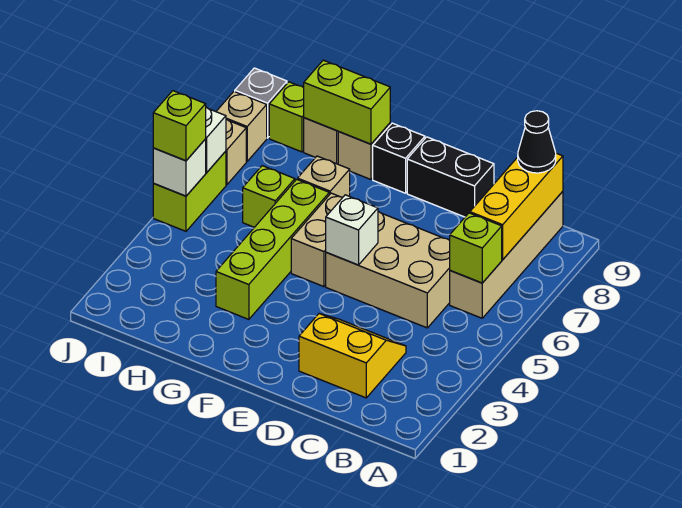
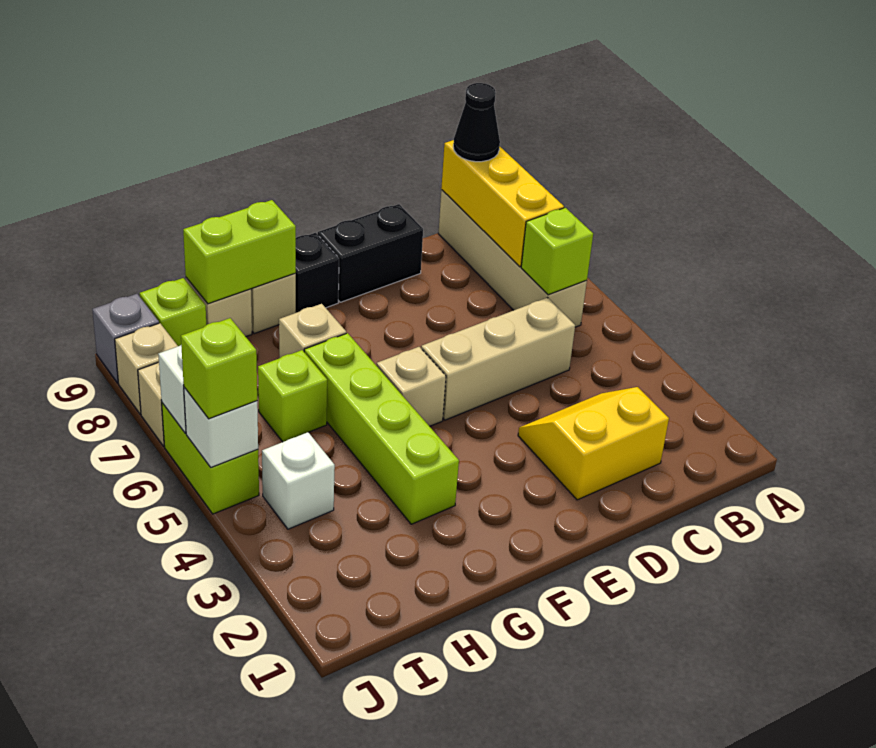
tan brick C5:E6 level 1 -> tan brick C5:E5 level 1
white brick E5 level 2 -> white brick I4 level 1
tan brick F5:F6 level 1 -> tan brick F5 level 1

